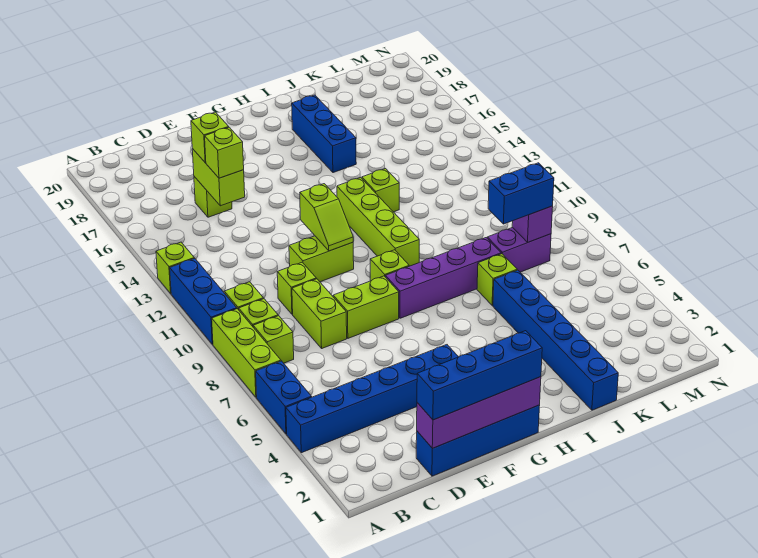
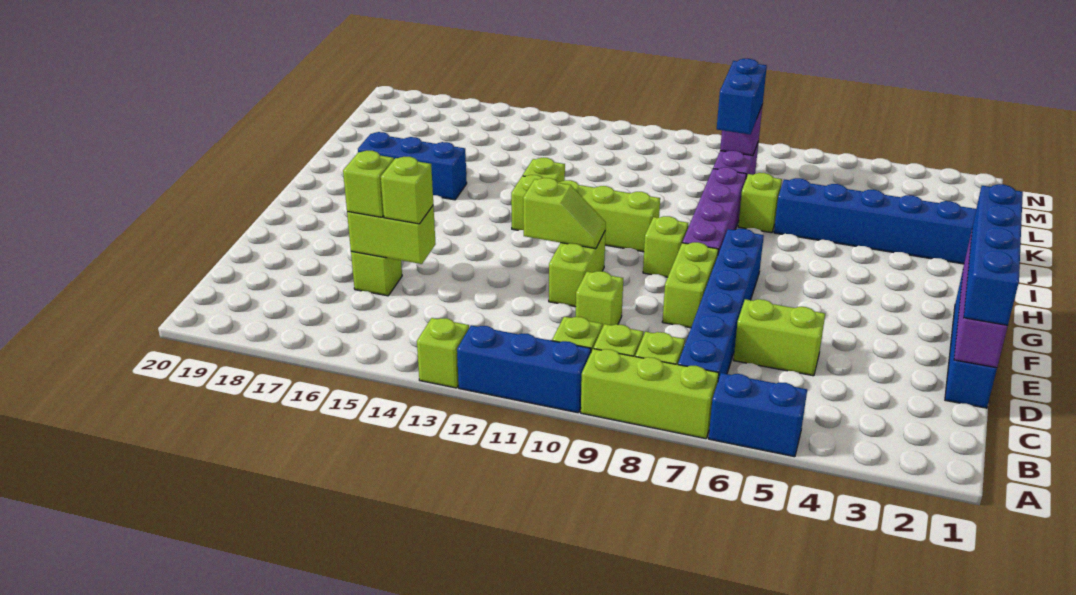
blue brick A4:F4 level 1 -> blue brick B7:G7 level 1
lime brick D8:D9 level 1 -> lime brick D5:D6 level 1

